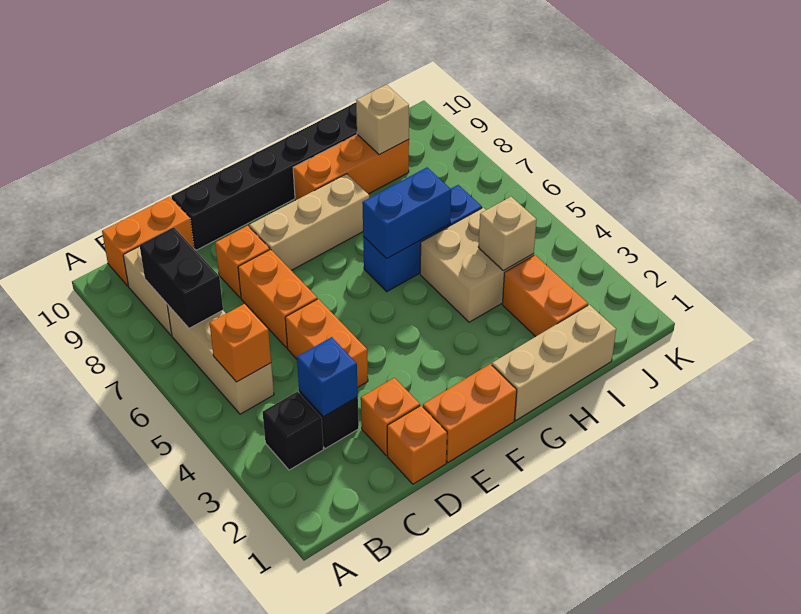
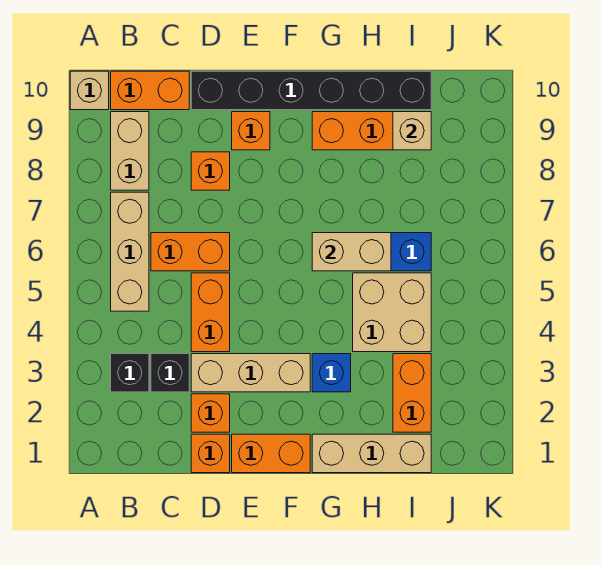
orange brick B5 level 2 -> orange brick E9 level 1
black brick B7:B8 level 2 -> none
blue brick C3 level 2 -> blue brick G3 level 1
orange brick D6:D7 level 1 -> orange brick C6:D6 level 1
tan brick E8:G8 level 1 -> tan brick D3:F3 level 1
blue brick G6:H6 level 2 -> tan brick G6:H6 level 2
tan brick I4 level 2 -> tan brick A10 level 1

